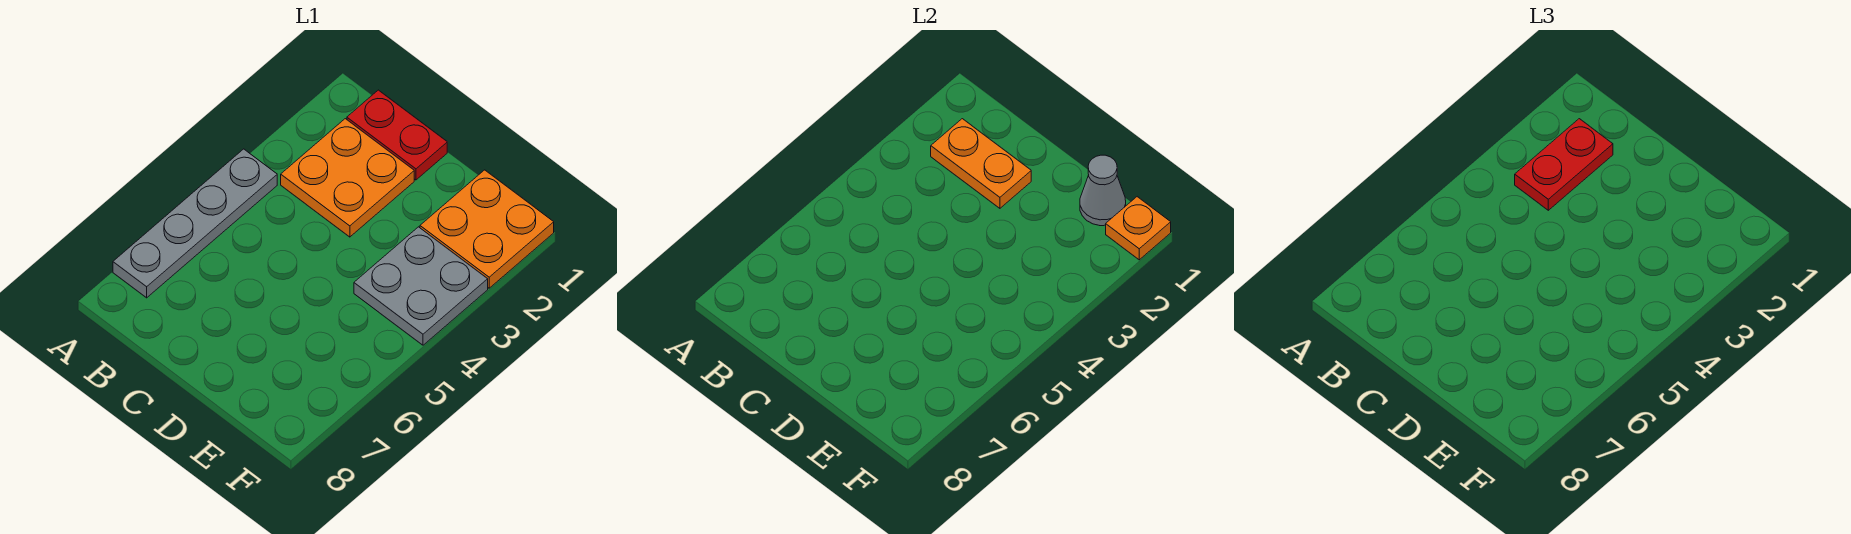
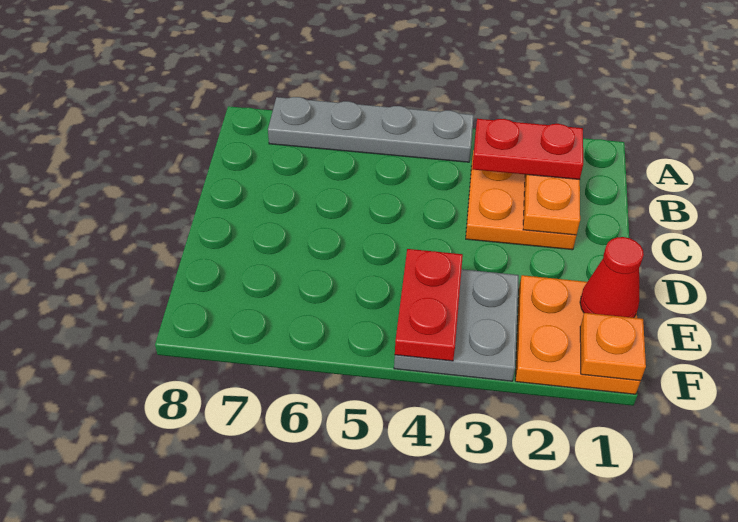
red plate B1:C1 level 1 -> red plate E4:F4 level 2
grey cone E1 level 2 -> red cone E1 level 2

